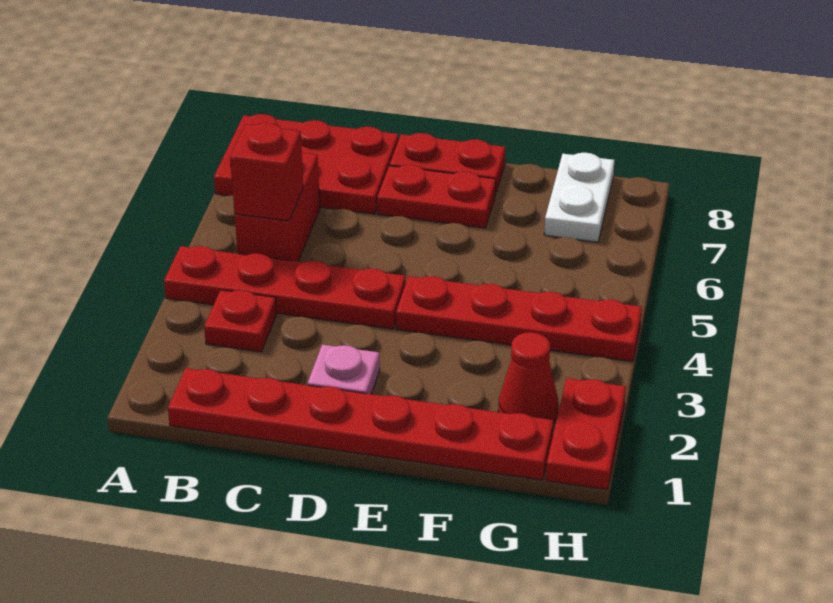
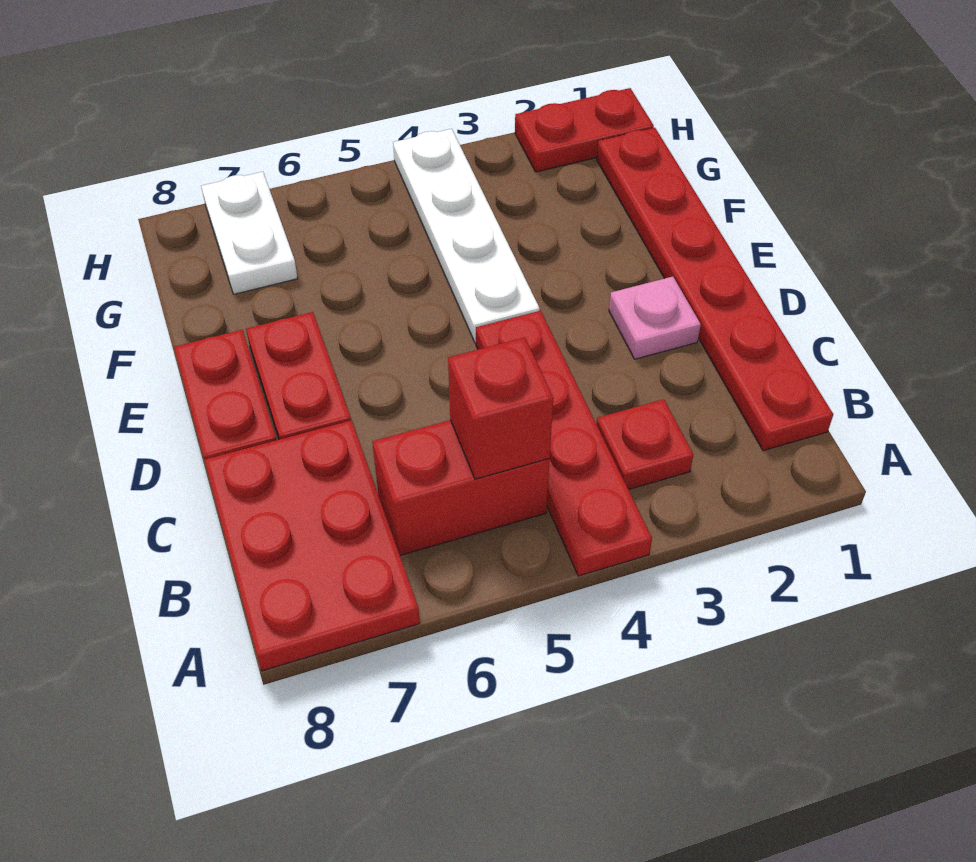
red plate E4:H4 level 1 -> white plate E4:H4 level 1
red cone G2 level 1 -> none
white plate G7:G8 level 1 -> white plate G7:H7 level 1

